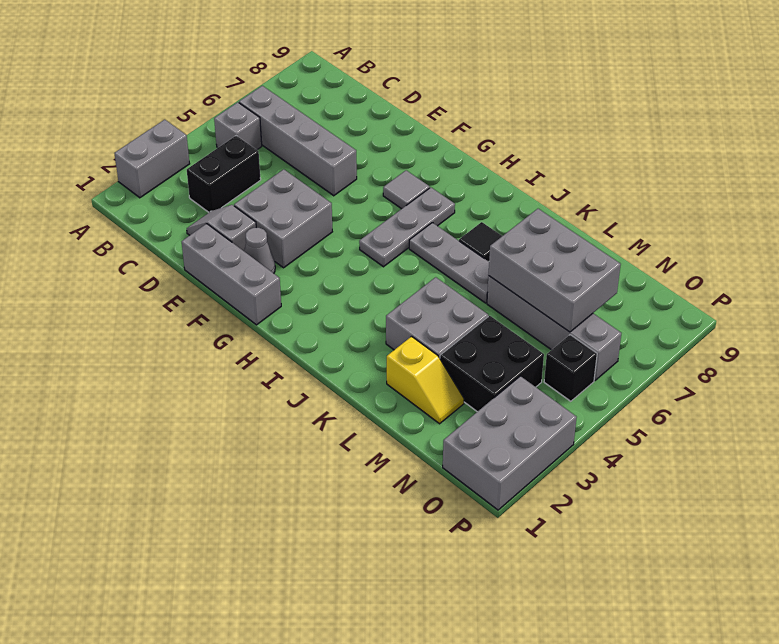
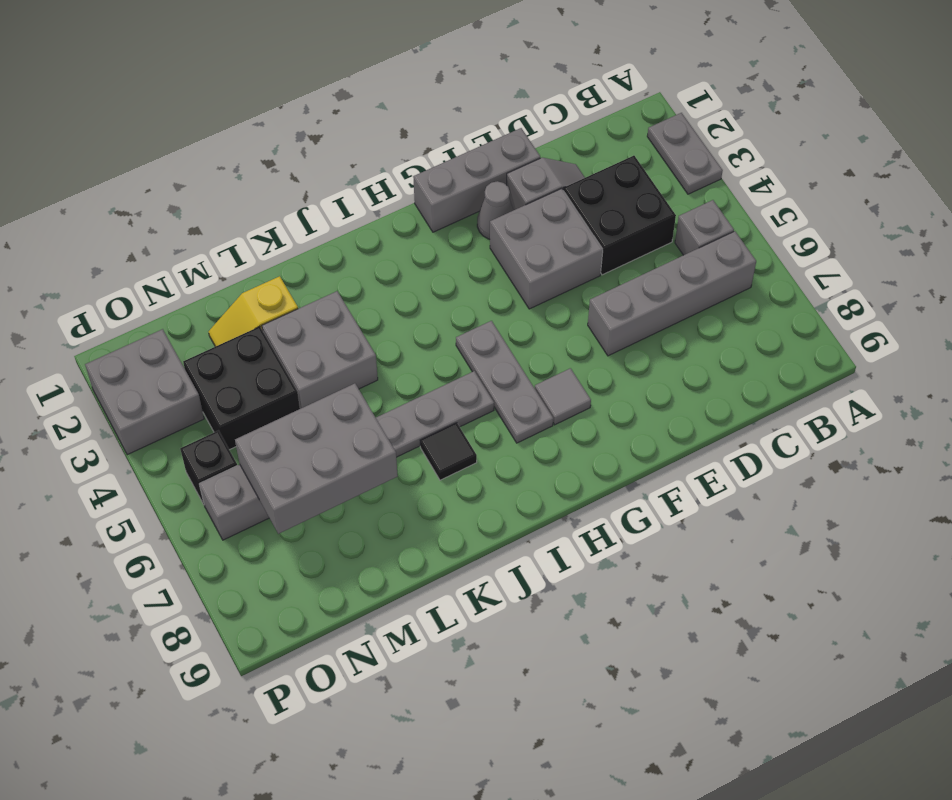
grey brick A2:A3 level 1 -> grey plate A2:A3 level 1
black brick C3:C4 level 1 -> black brick C3:D4 level 1
grey brick O1:P3 level 1 -> grey brick O2:P3 level 1

